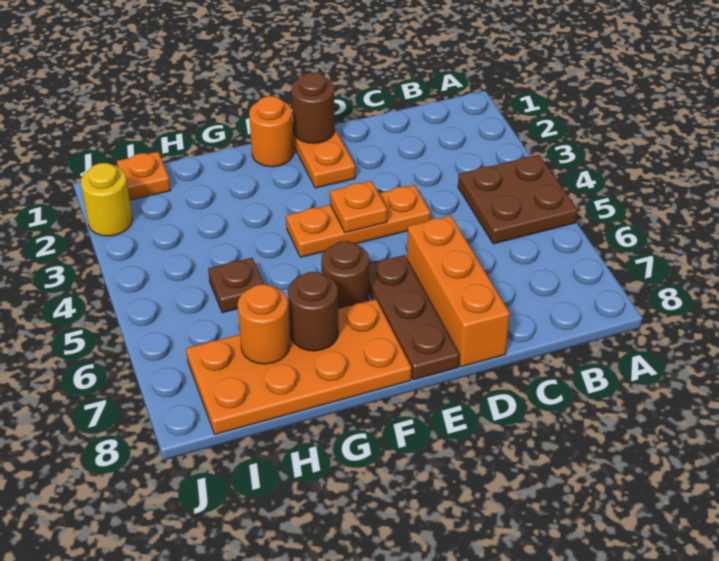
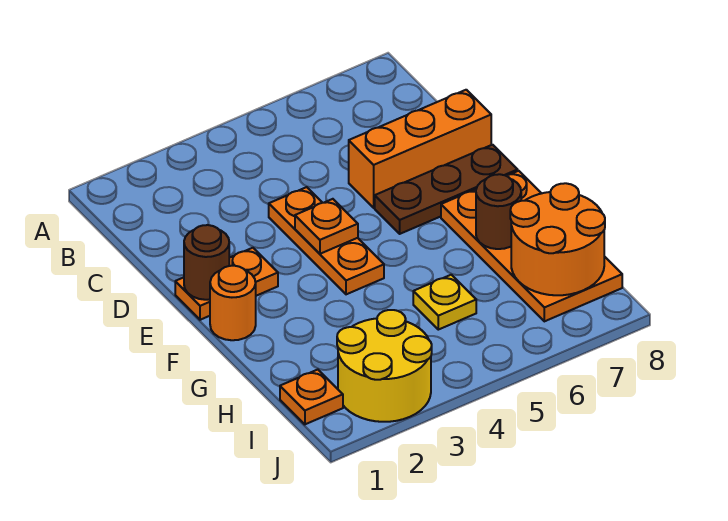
brown plate A4:B5 level 1 -> none
brown round brick F6 level 1 -> none
brown plate H5 level 1 -> yellow plate H5 level 1
orange round brick H7 level 2 -> orange round brick H7:I8 level 2
yellow round brick J2 level 1 -> yellow round brick I2:J3 level 1

